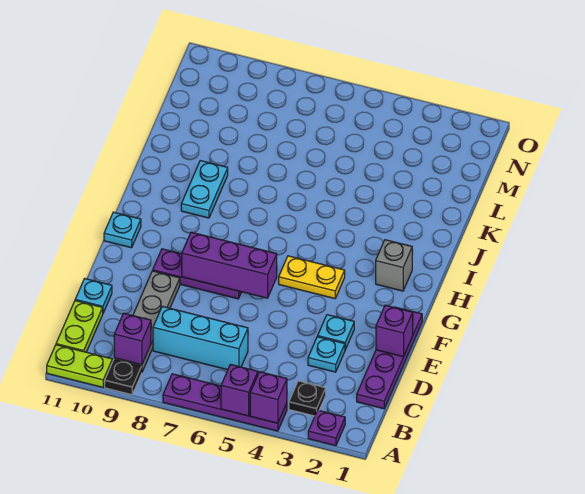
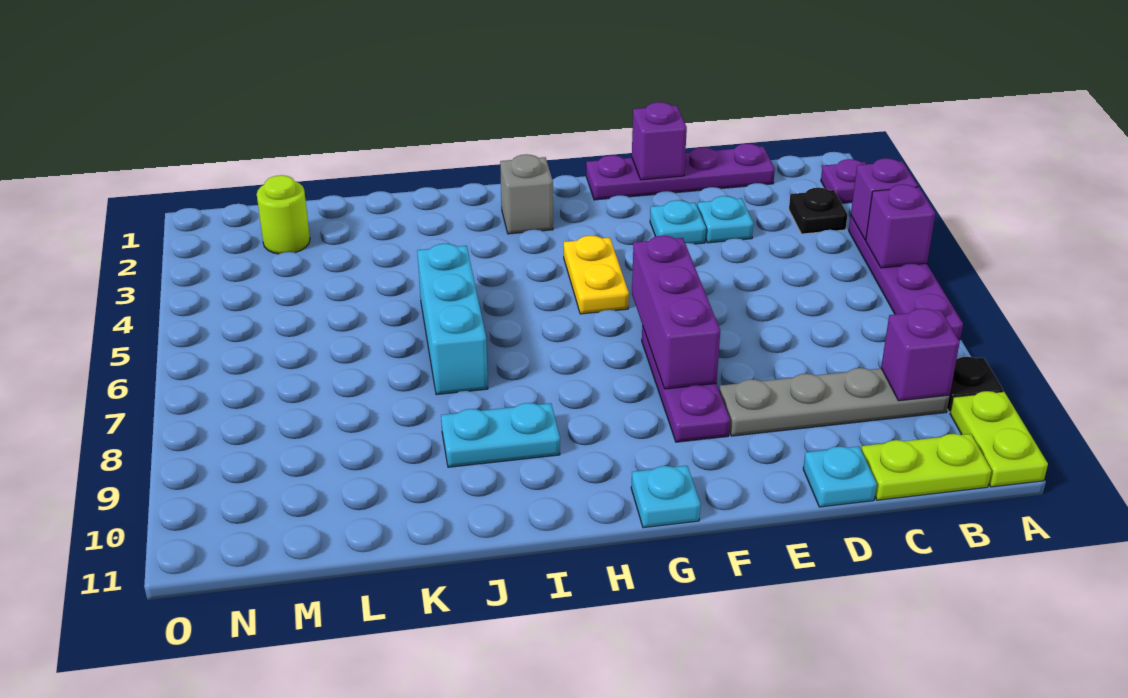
cyan brick C6:C8 level 1 -> cyan brick J5:J7 level 1
none -> lime round brick M2 level 1

